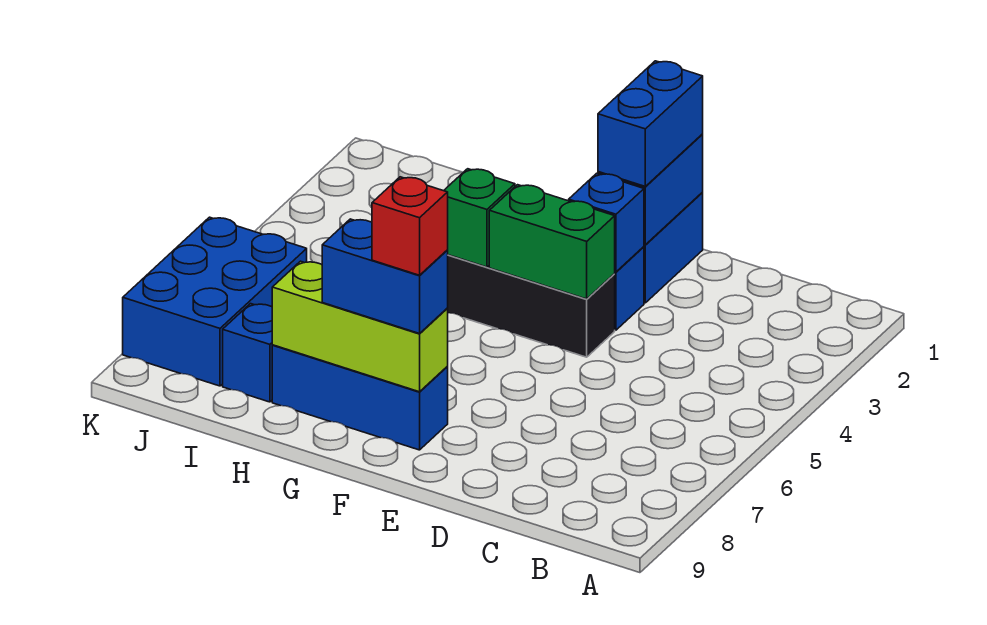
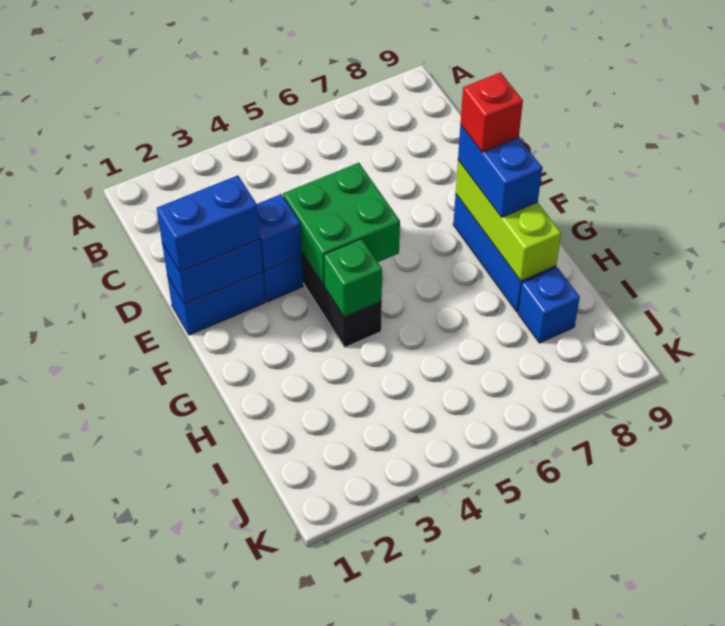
green brick E4:F4 level 2 -> green brick E4:F5 level 2
blue brick J6:K8 level 1 -> none

